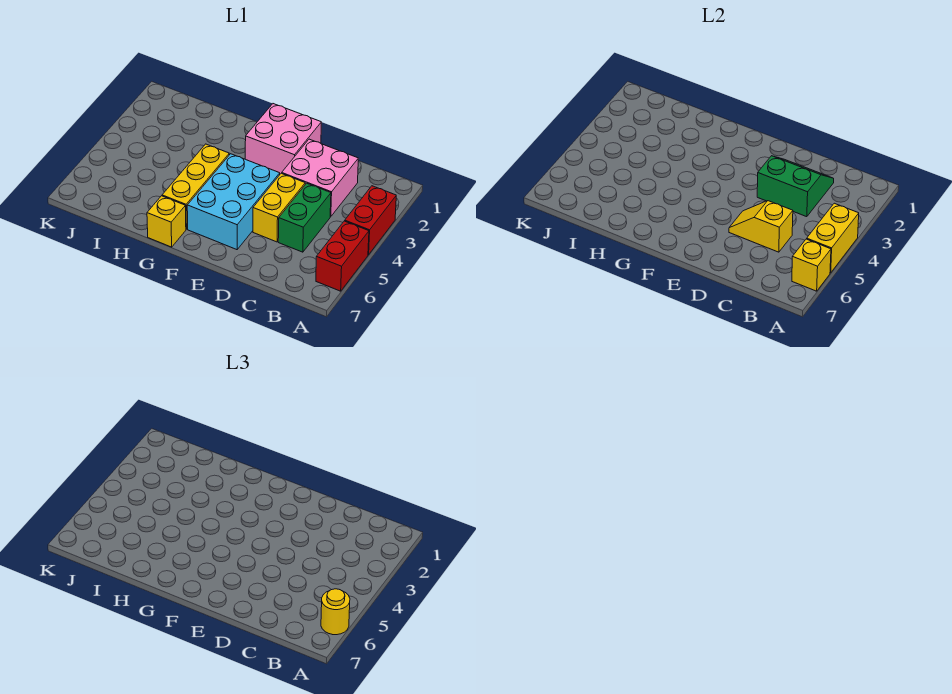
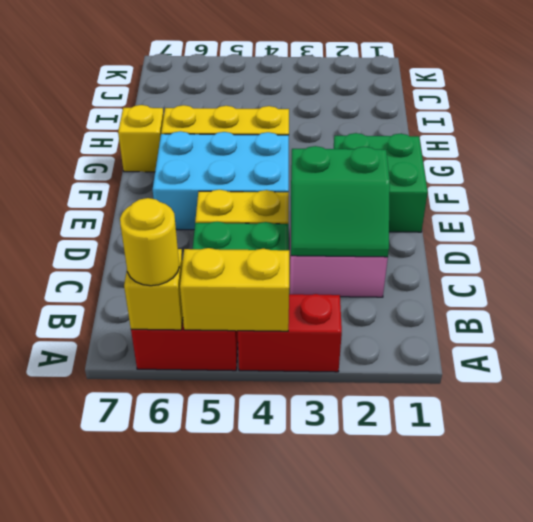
green slope C2:D3 level 2 top 3 -> green slope C2:D3 level 2 top D
yellow slope C5:D5 level 2 top C -> none
pink brick E1:F2 level 1 -> green brick E1:F2 level 1

